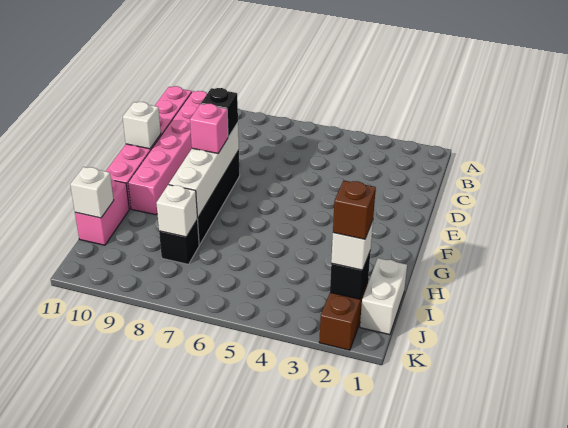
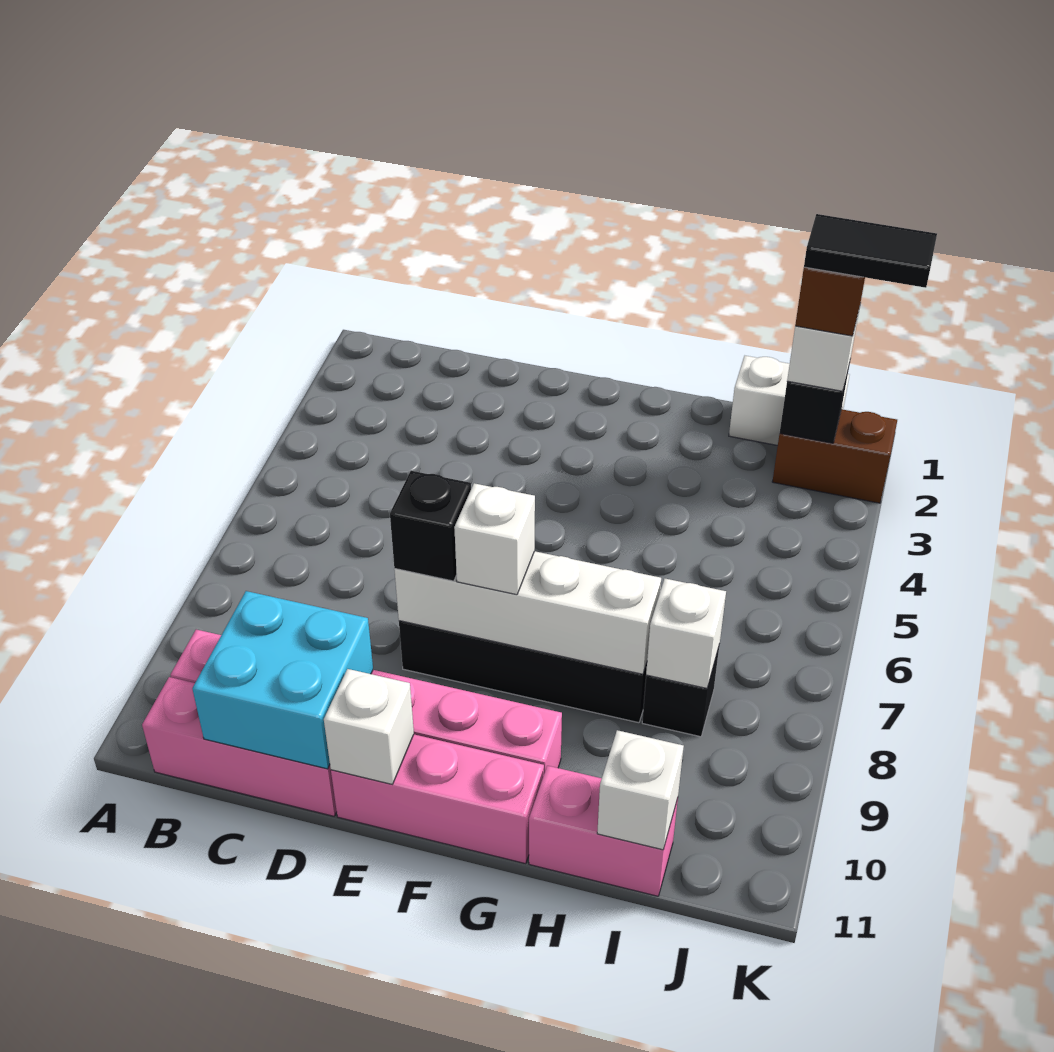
none -> cyan brick C10:D11 level 2
pink brick F8 level 3 -> white brick F8 level 3
none -> black tile J2:K2 level 5

